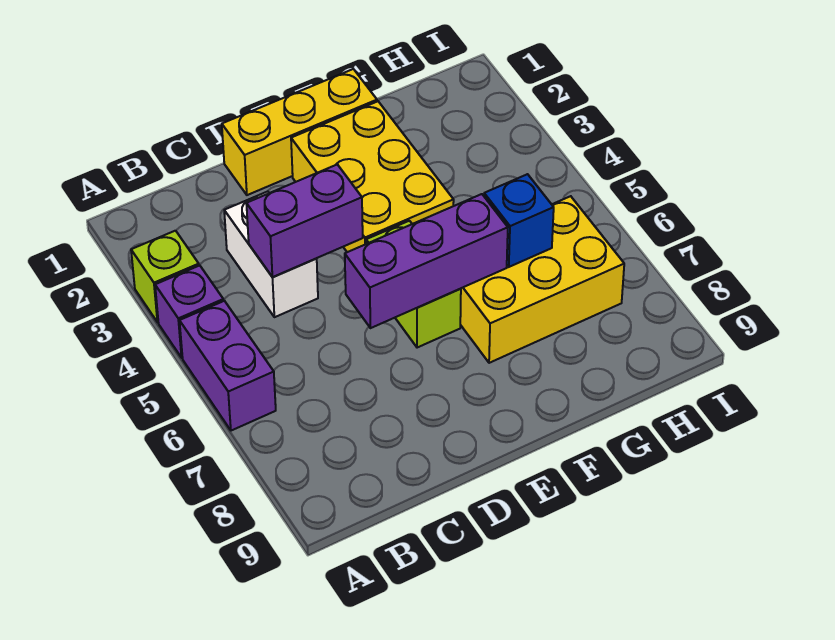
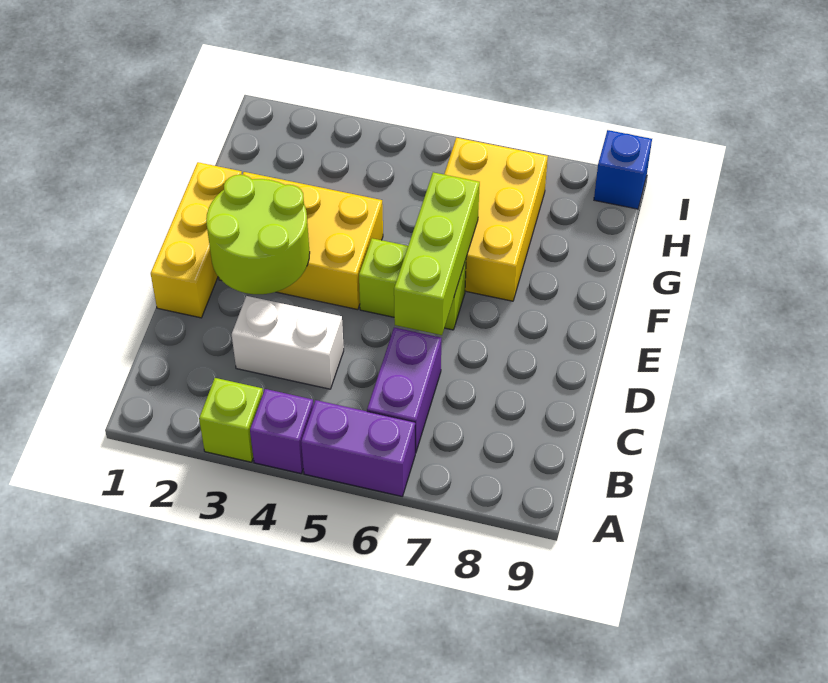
purple brick C4:D4 level 2 -> purple brick B6:C6 level 1
none -> lime round brick D2:E3 level 2
purple brick D6:F6 level 2 -> lime brick D6:F6 level 2
blue brick G6 level 2 -> blue brick I9 level 1

